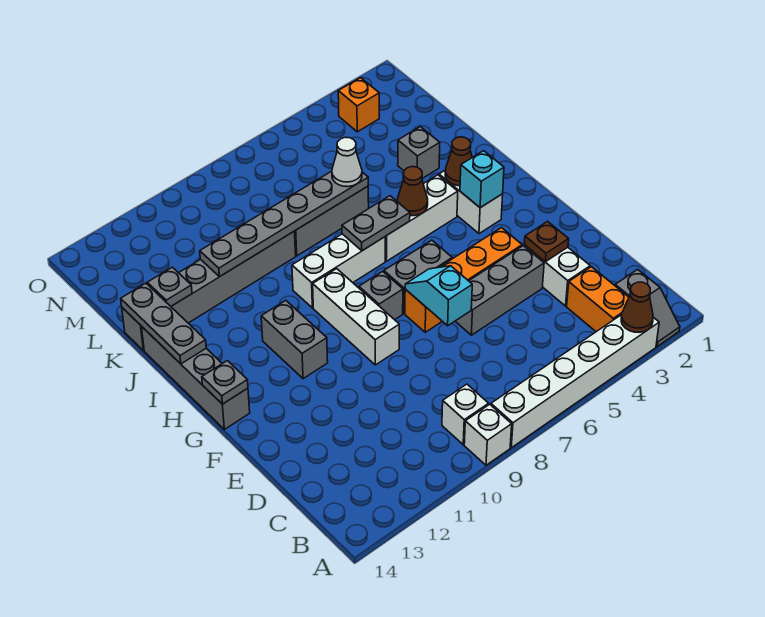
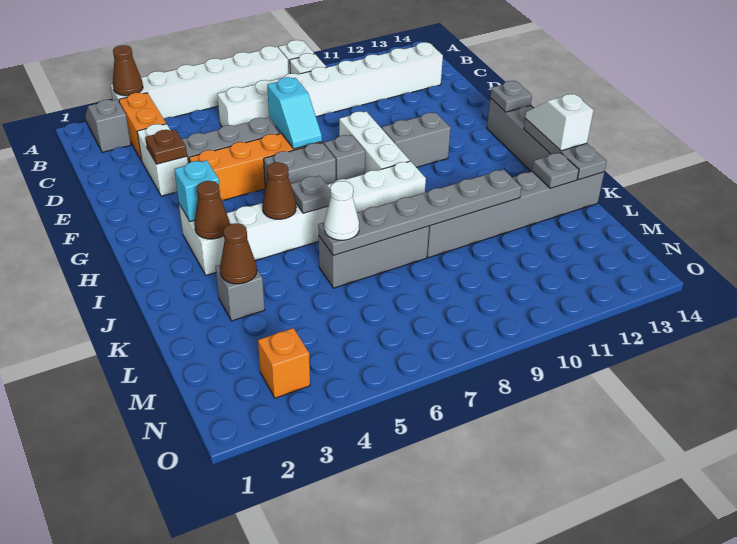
none -> white brick C6:C13 level 1
grey brick G11:H11 level 1 -> grey brick G10:G11 level 1
grey plate I6:I7 level 2 -> grey plate I6 level 2
none -> white slope I14:J14 level 3 top J
none -> brown cone K3 level 2

